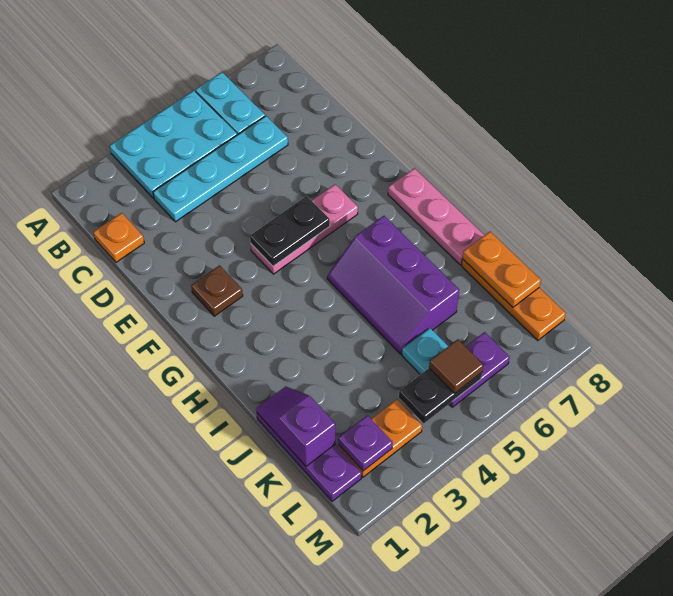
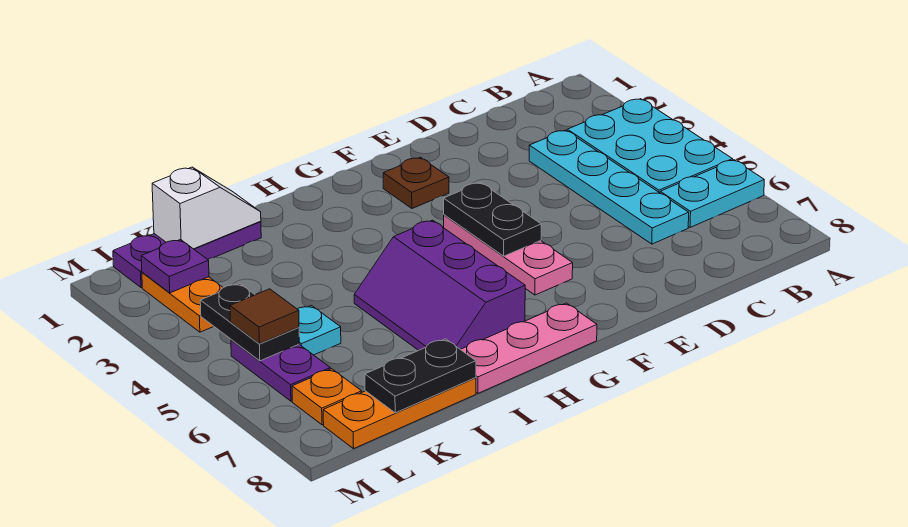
orange plate C1 level 1 -> orange plate L7 level 1
purple slope H5:J6 level 1 top 6 -> purple slope H5:I7 level 1 top H
purple slope J1:K1 level 2 top K -> white slope J1:K1 level 2 top K
orange plate J8:K8 level 2 -> black plate J8:K8 level 2

